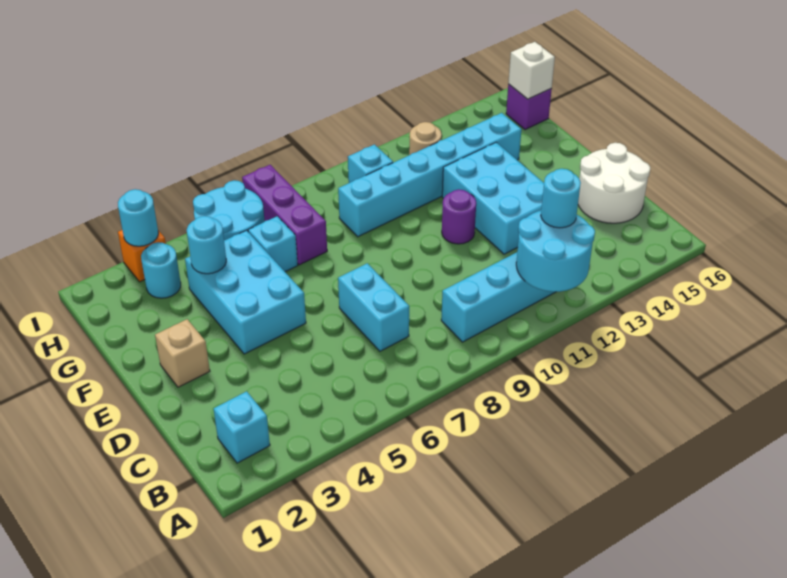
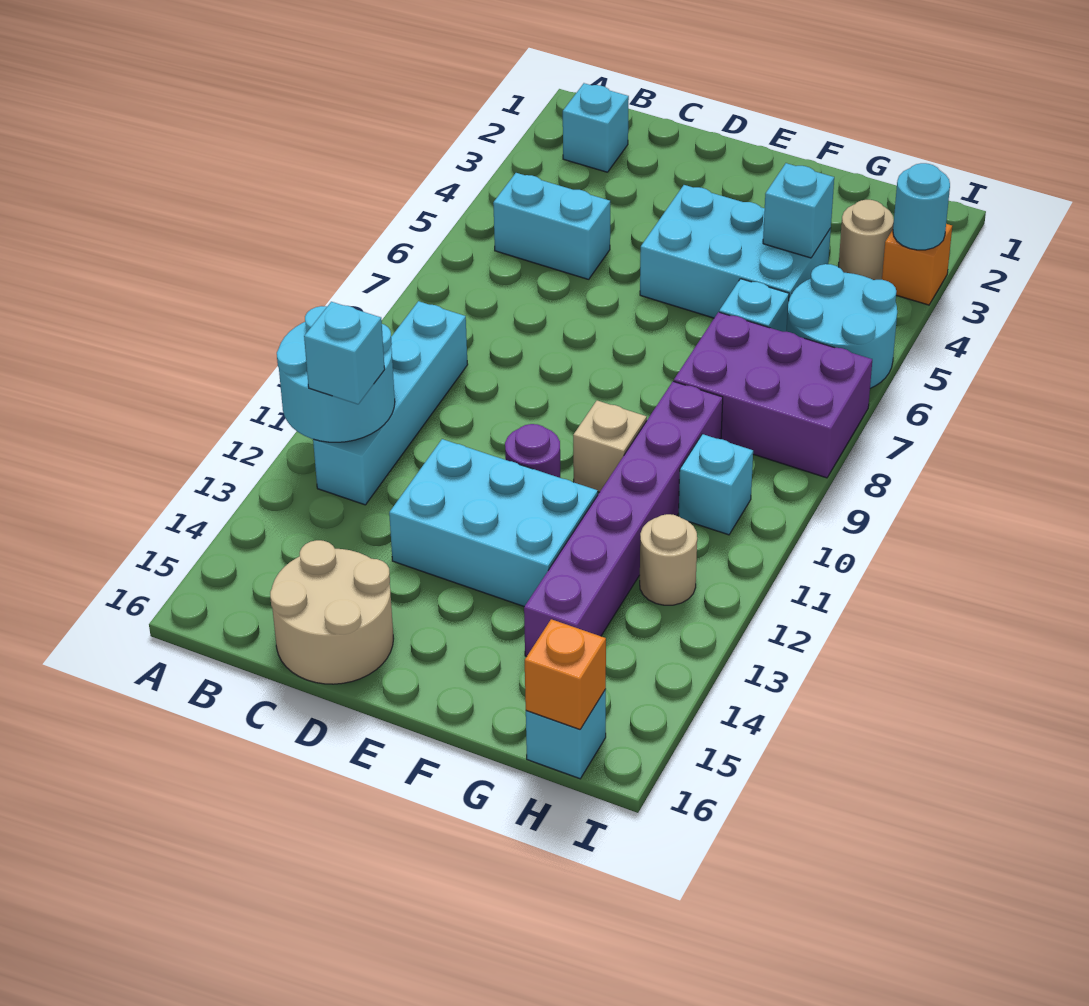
cyan round brick B12 level 3 -> cyan brick B12 level 3
cyan brick C7:D7 level 1 -> cyan brick B5:C5 level 1
white round brick C15:D16 level 1 -> tan round brick C15:D16 level 1
tan brick E2 level 1 -> tan brick F10 level 1
cyan round brick G4 level 2 -> cyan brick G4 level 2
purple brick G7:I7 level 1 -> purple brick G7:I8 level 1
cyan brick G9:G14 level 1 -> purple brick G9:G14 level 1
cyan round brick H3 level 1 -> tan round brick H3 level 1
purple brick H16 level 1 -> cyan brick H16 level 1
white brick H16 level 2 -> orange brick H16 level 2

